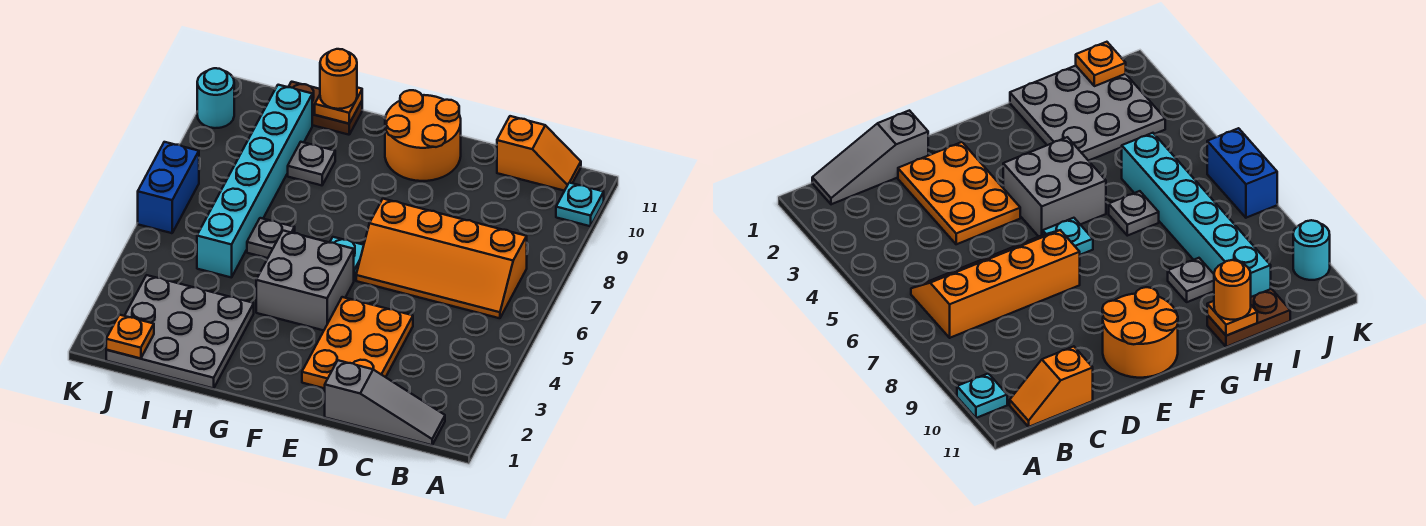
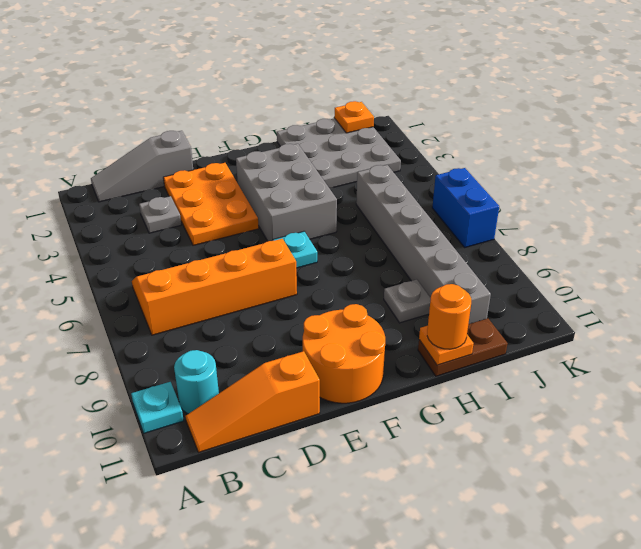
orange slope B11:C11 level 1 top C -> orange slope B11:D11 level 1 top D
grey brick F4:G5 level 1 -> grey brick F3:G5 level 1
grey plate H6 level 1 -> grey plate C3 level 1
cyan brick I5:I10 level 1 -> grey brick I5:I10 level 1
cyan round brick K10 level 1 -> cyan round brick B10 level 1

